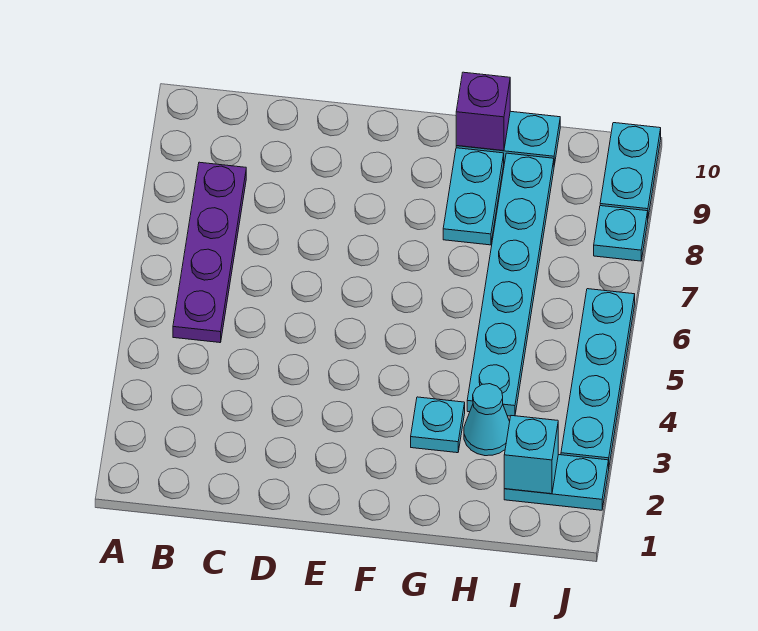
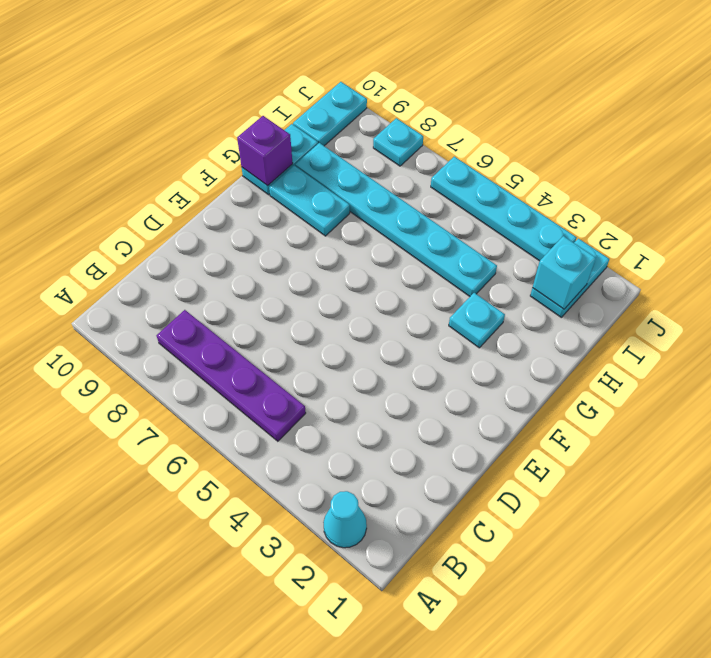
cyan cone H3 level 1 -> cyan cone A2 level 1
cyan plate J9:J10 level 1 -> cyan plate I10:J10 level 1

